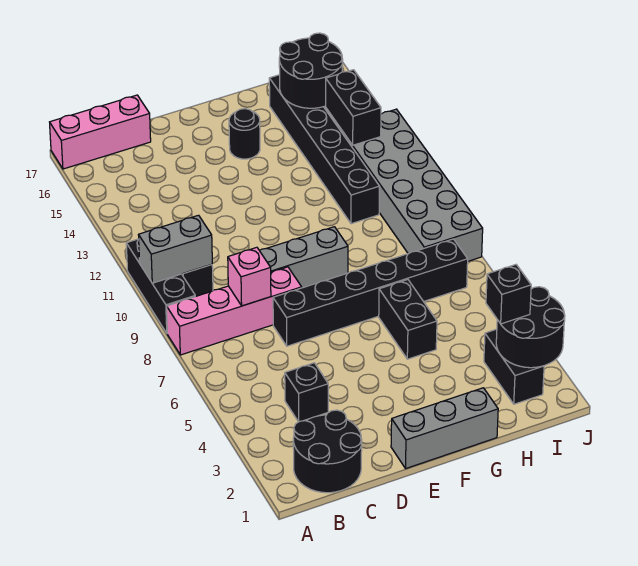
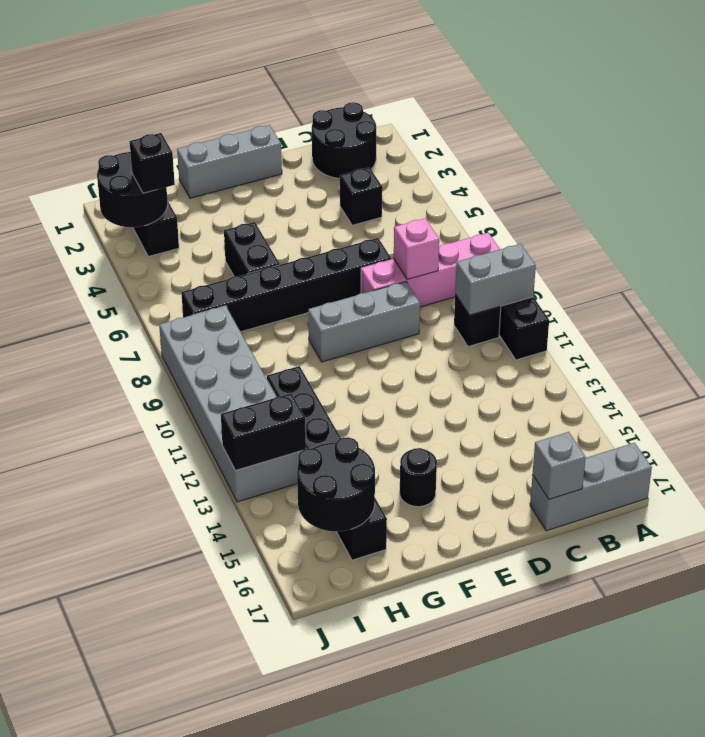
pink brick A17:C17 level 1 -> grey brick A17:C17 level 1
none -> grey brick C17 level 2
black brick I13:I14 level 2 -> black brick I13:J13 level 2

